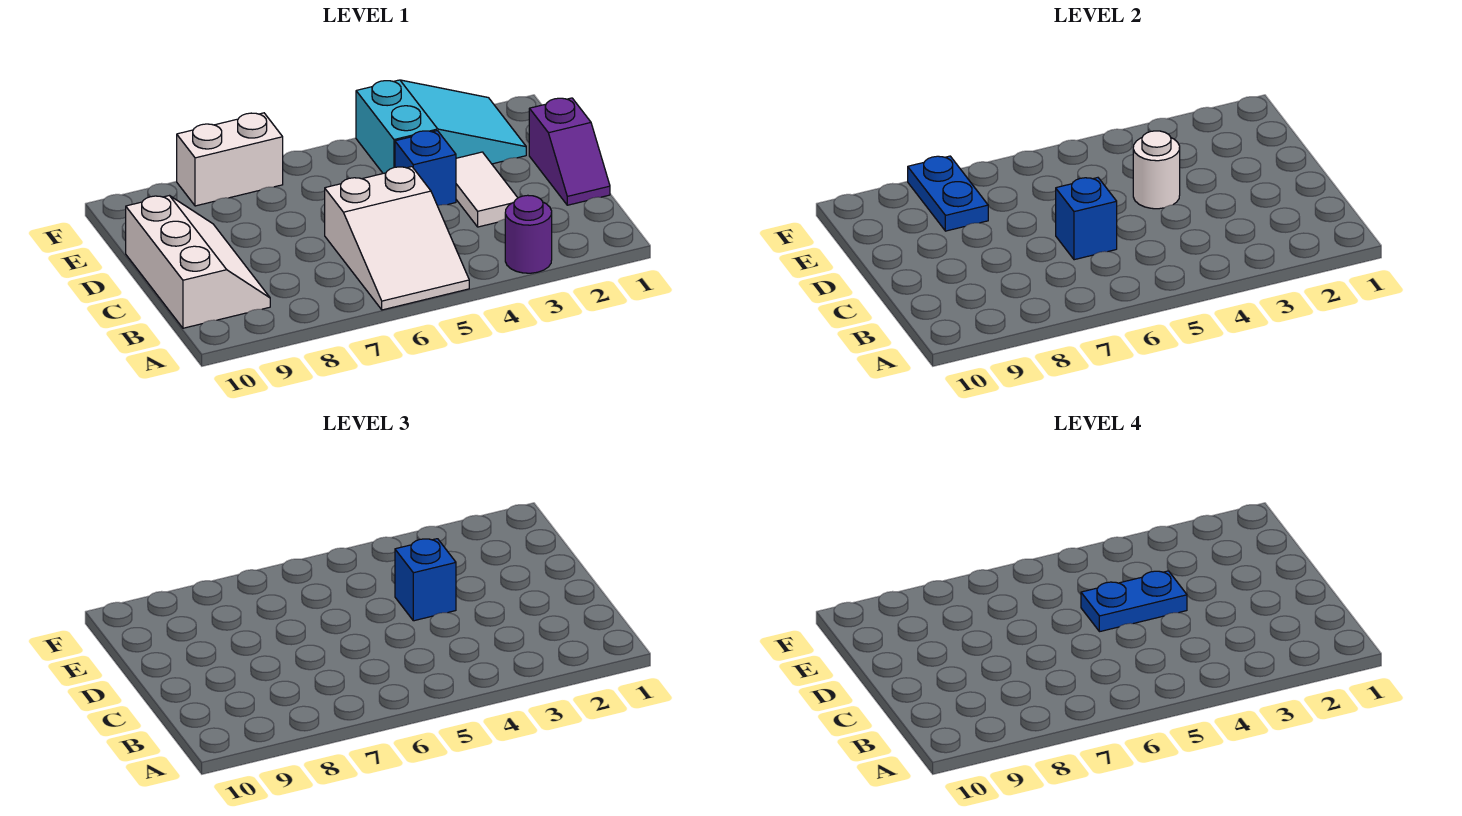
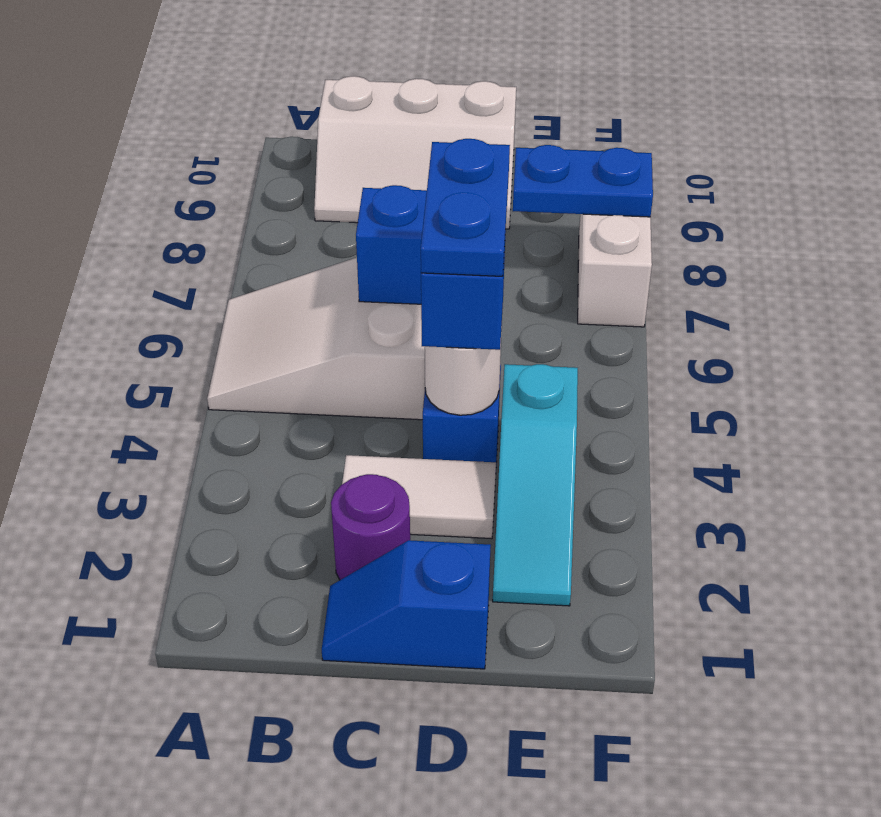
purple round brick A3 level 1 -> purple round brick C2 level 1
purple slope C1:D1 level 1 top D -> blue slope C1:D1 level 1 top D
cyan slope E2:F4 level 1 top 4 -> cyan slope E2:E4 level 1 top 4

